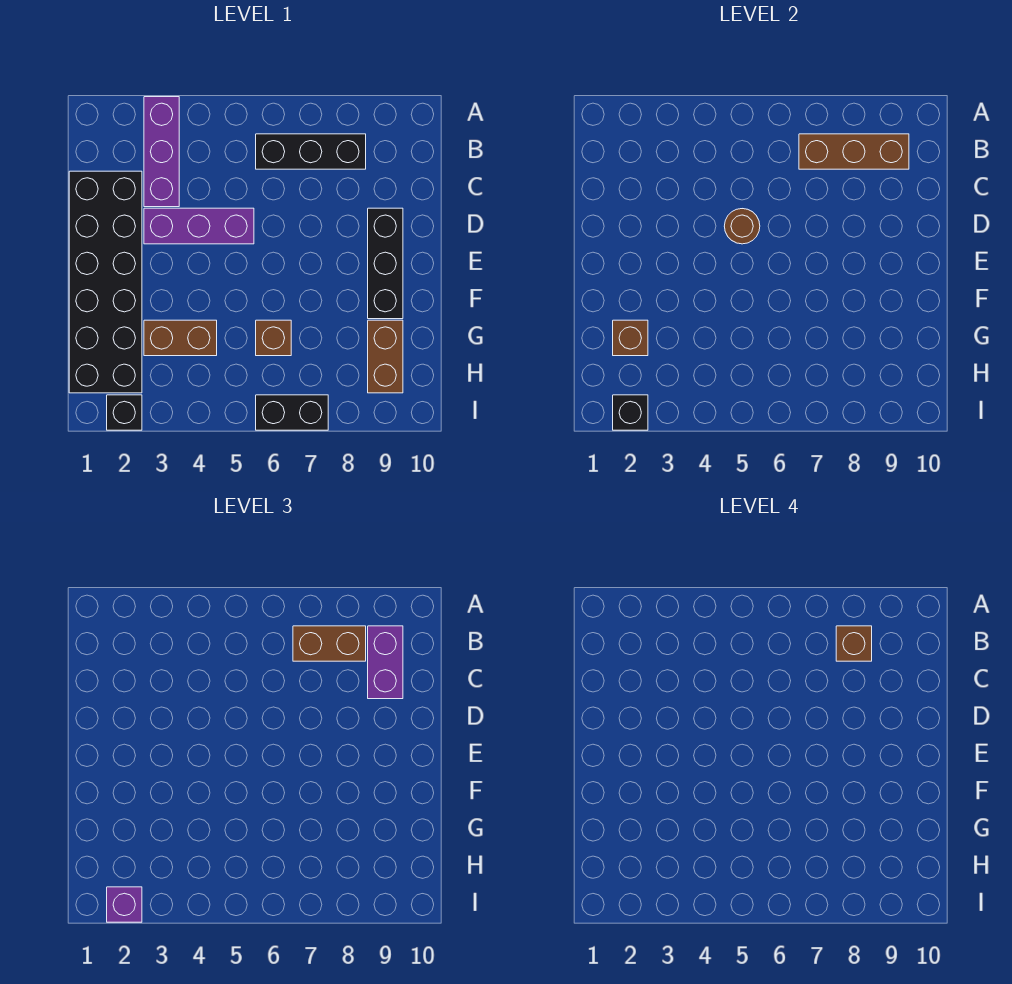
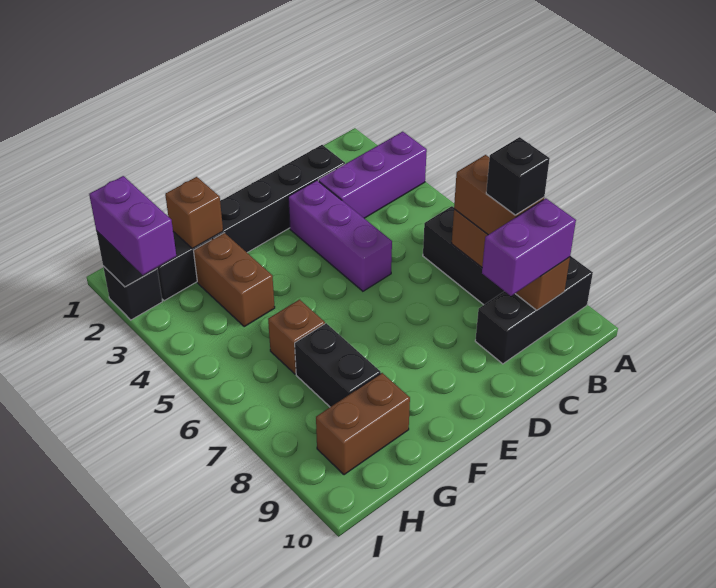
brown brick B8 level 4 -> black brick B8 level 4
black brick C1:H2 level 1 -> black brick C2:H2 level 1
brown round brick D5 level 2 -> none
black brick D9:F9 level 1 -> black brick A9:C9 level 1
purple brick I2 level 3 -> purple brick I2:I3 level 3
black brick I6:I7 level 1 -> black brick G7:G8 level 1

